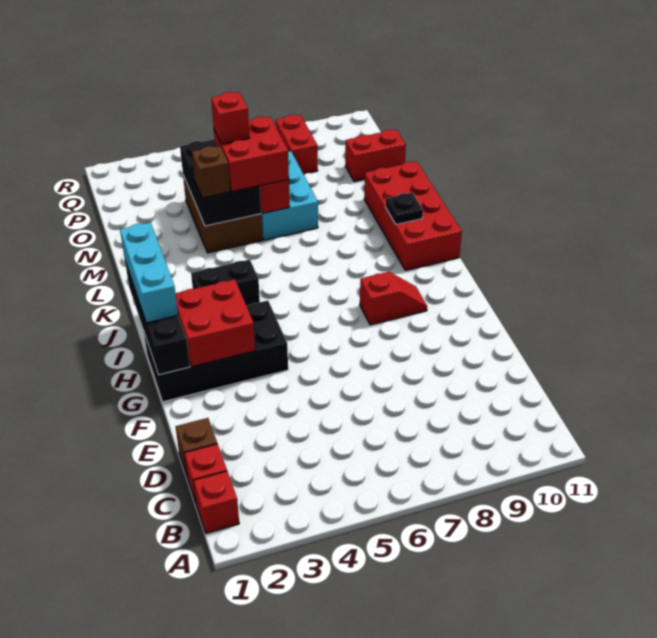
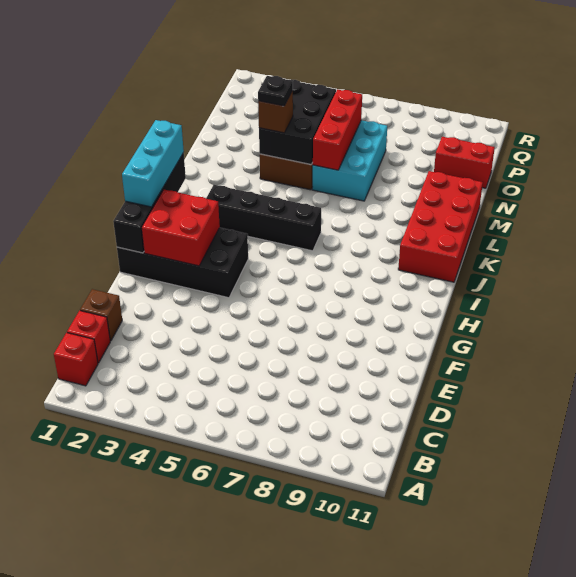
red slope H8:H9 level 1 top 8 -> none
black brick J3:J4 level 1 -> black brick J3:J6 level 1
black plate K10 level 2 -> black plate M4 level 4
red brick M5:N6 level 3 -> none
red brick N5 level 4 -> none
red brick P8:Q8 level 1 -> none

